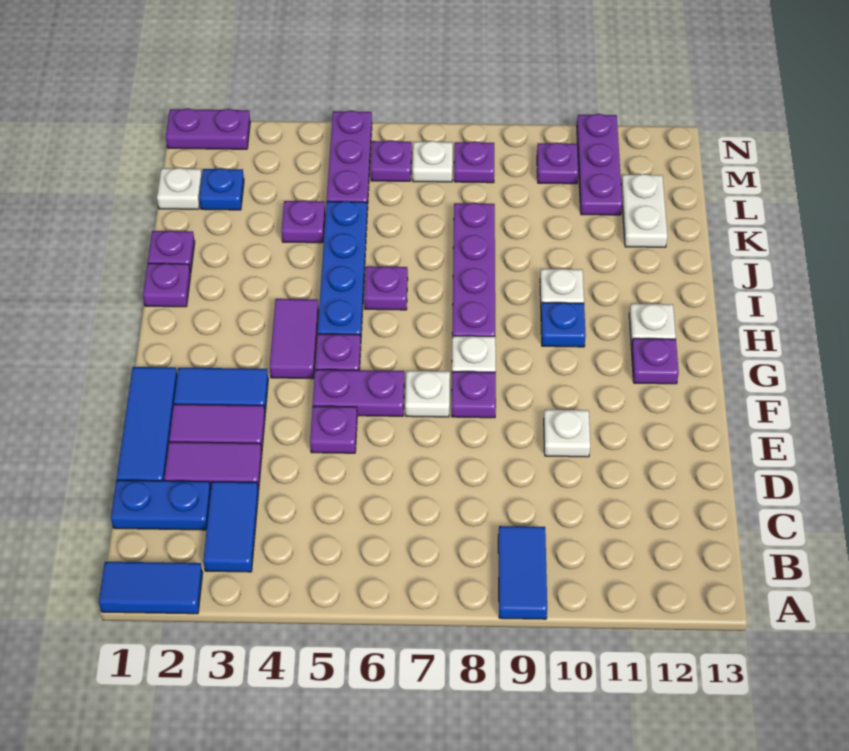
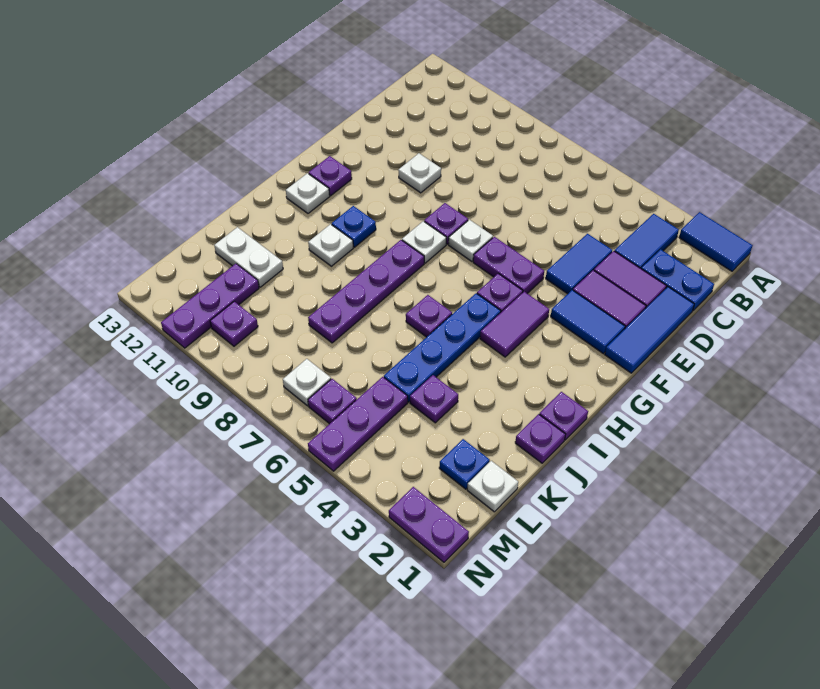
blue tile A9:B9 level 1 -> blue tile D4:E4 level 1
purple plate E5 level 1 -> none
white plate K12:L12 level 1 -> white plate K11:K12 level 1
purple plate M8 level 1 -> none

